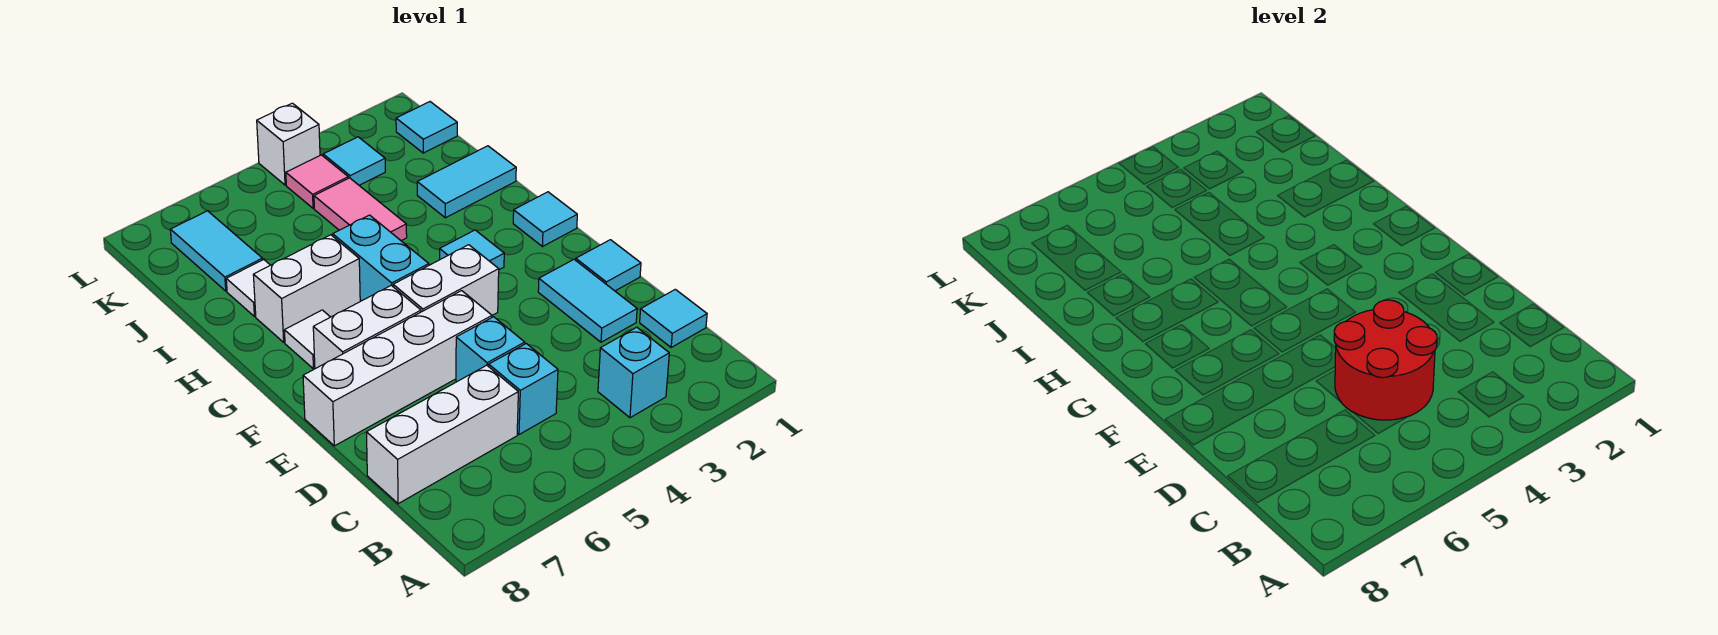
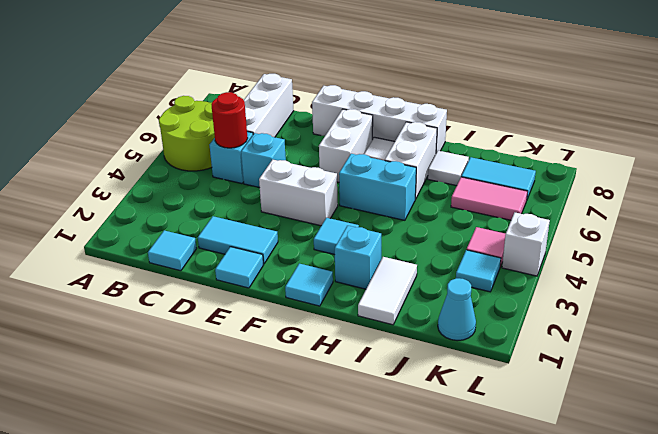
none -> lime round brick A5:B6 level 1
cyan brick B3 level 1 -> cyan brick H2 level 1
red round brick C4:D5 level 2 -> red round brick C5 level 2
white brick E5:E8 level 1 -> white brick E8:H8 level 1
white brick F4:F5 level 1 -> white brick E4:F4 level 1
cyan tile I1:I2 level 1 -> white tile I1:I2 level 1
pink tile I4:J4 level 1 -> pink tile J6:K6 level 1
cyan tile K1 level 1 -> cyan cone K1 level 1

